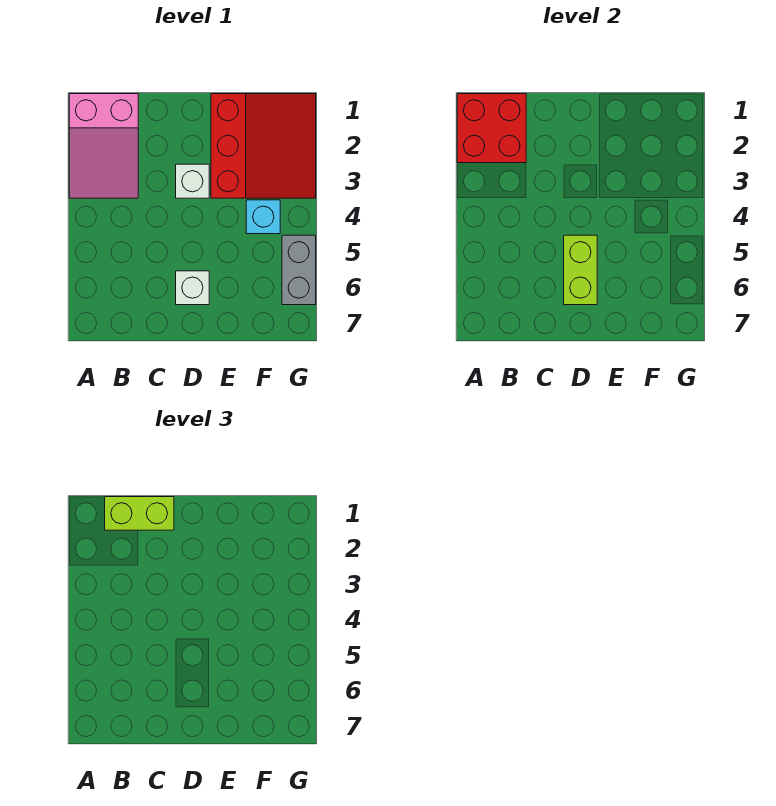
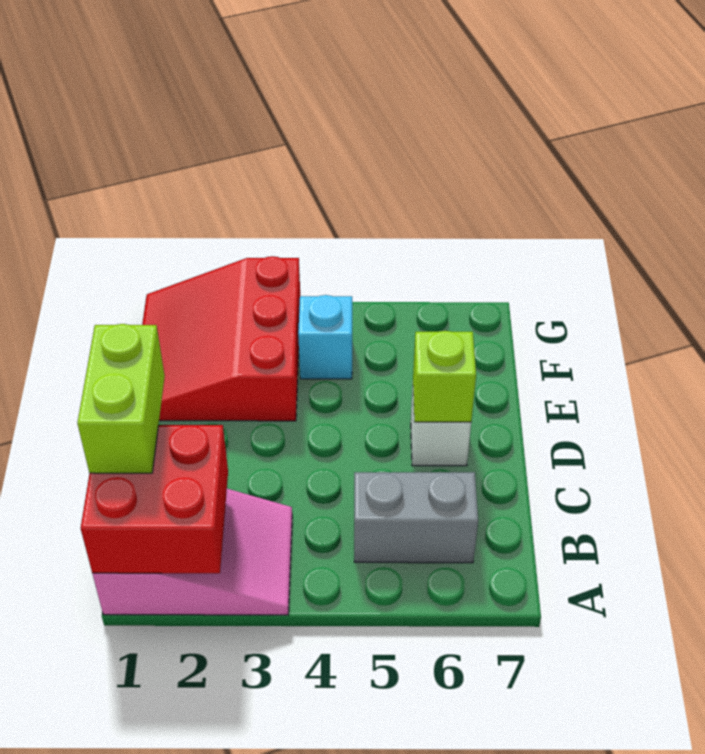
white brick D3 level 1 -> none
lime brick D5:D6 level 2 -> lime brick D6 level 2
red slope E1:G3 level 1 top E -> red slope E1:G3 level 1 top 3
grey brick G5:G6 level 1 -> grey brick B5:B6 level 1

